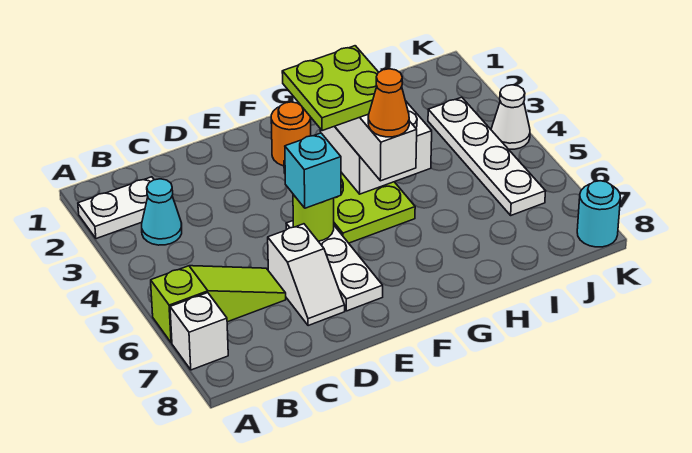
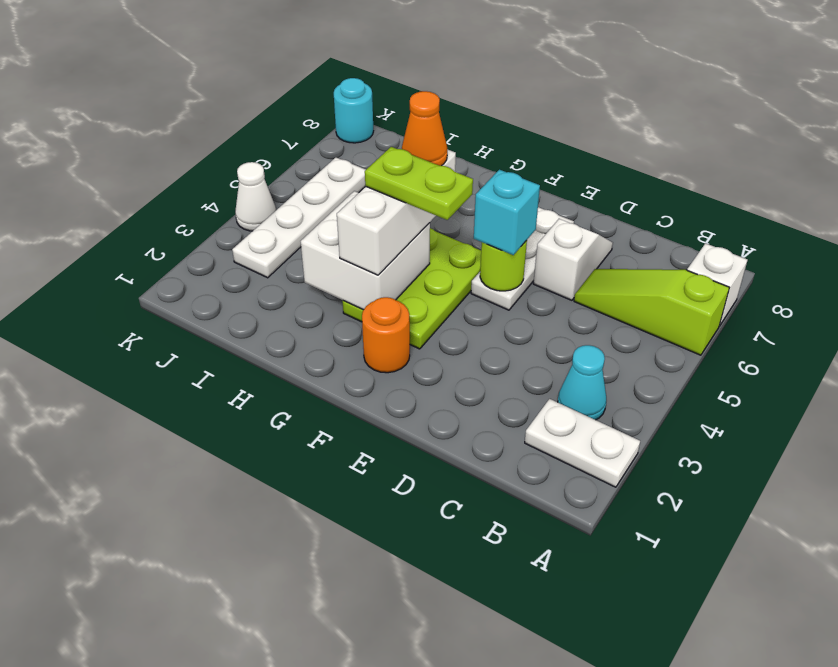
lime plate F3:G4 level 4 -> lime plate F4:G4 level 4

